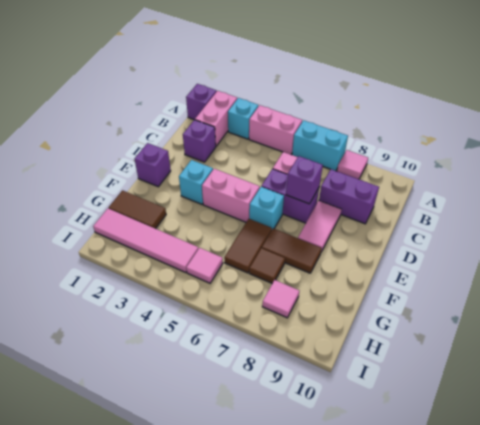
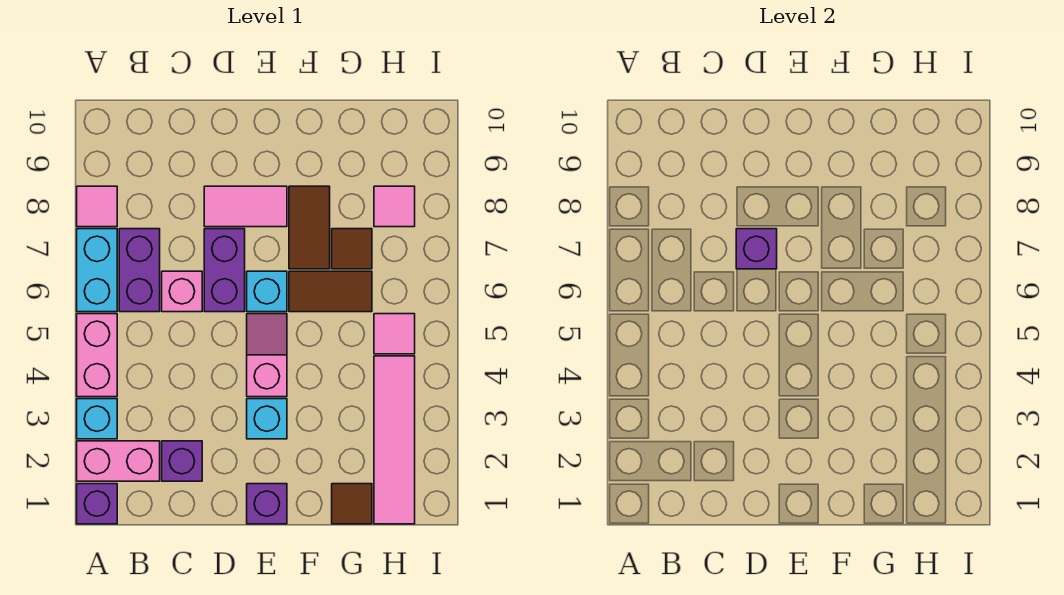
purple brick C8:C9 level 1 -> purple brick B6:B7 level 1
pink brick E4:E5 level 1 -> pink slope E4:E5 level 1 top 4
brown tile G1:G2 level 1 -> brown tile G1 level 1

